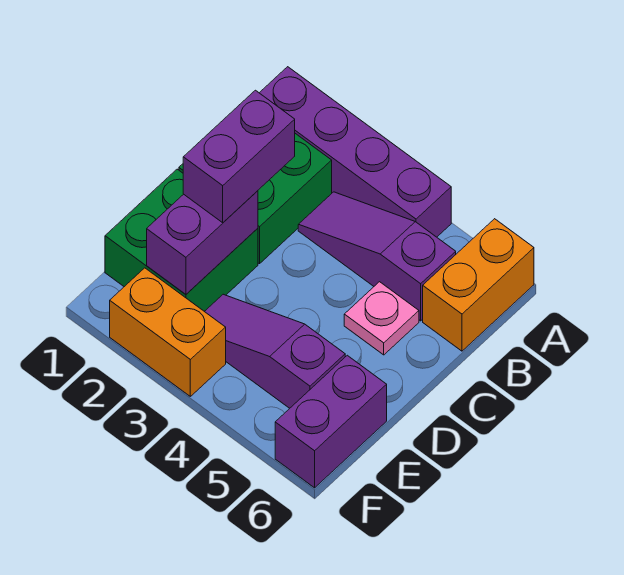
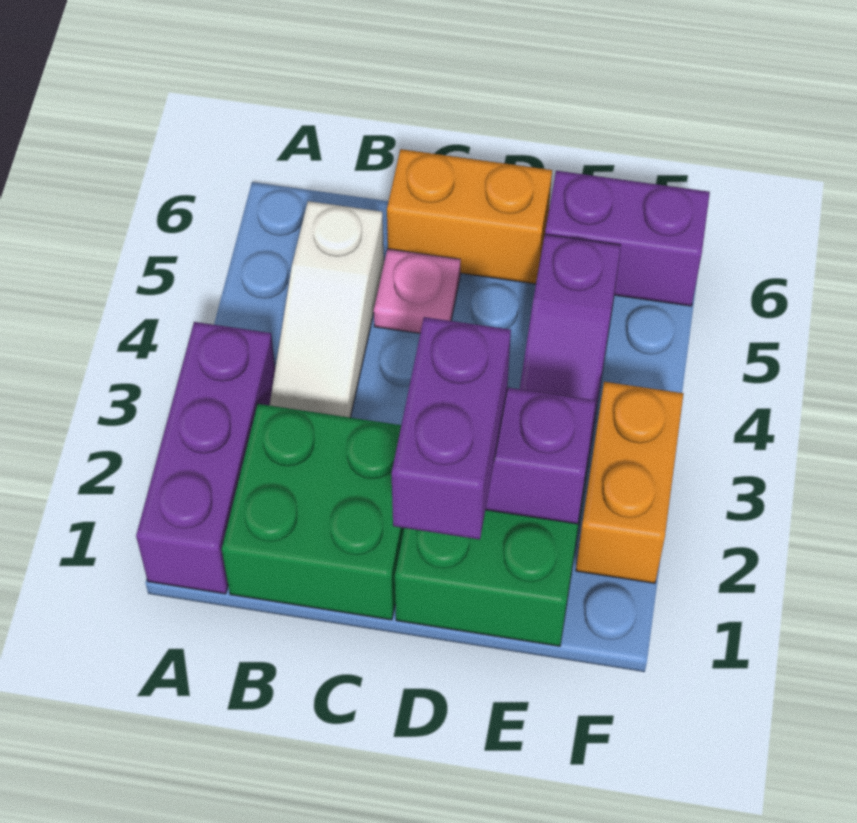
purple brick A1:A4 level 1 -> purple brick A1:A3 level 1
orange brick A6:B6 level 1 -> orange brick C6:D6 level 1
purple slope B3:B5 level 1 top 5 -> white slope B3:B5 level 1 top 5
purple brick C2:D2 level 3 -> purple brick D1:D2 level 3

